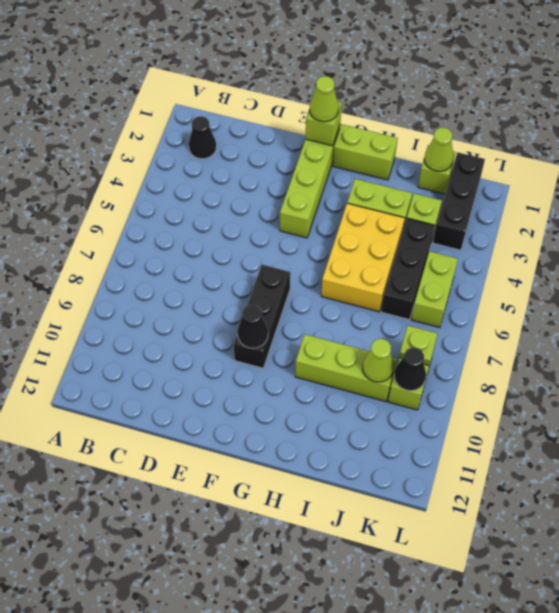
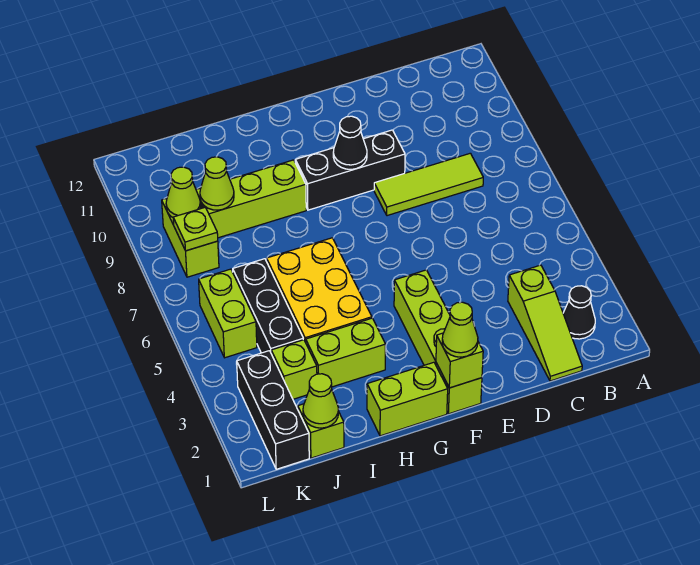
none -> lime slope C1:C3 level 1 top 3
none -> lime tile C8:E8 level 1
black brick F7:F9 level 1 -> black brick E9:G9 level 1
black cone K9 level 2 -> lime cone K9 level 2

